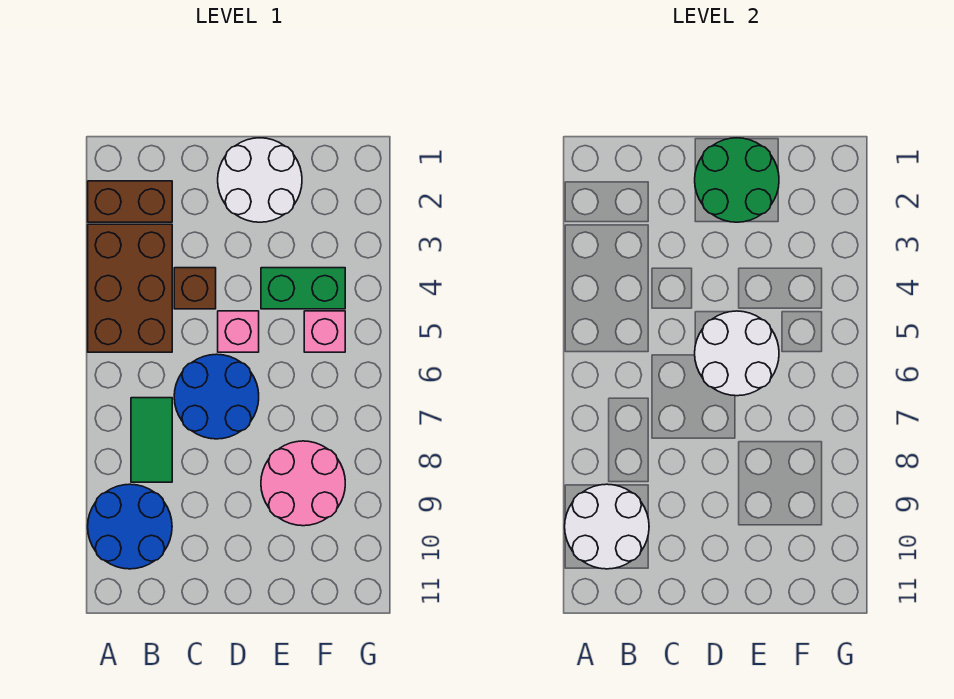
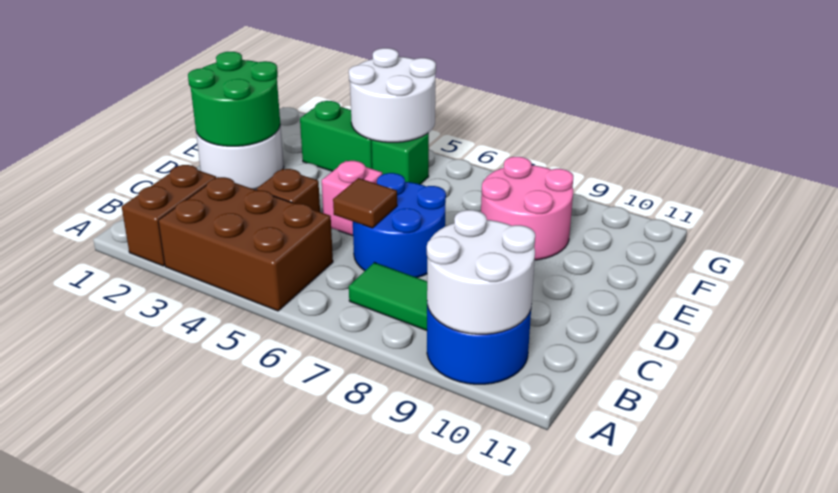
none -> brown tile C6 level 2
white round brick D5:E6 level 2 -> white round brick F4:G5 level 2
green brick E4:F4 level 1 -> green brick F3:F4 level 1
pink brick F5 level 1 -> green brick F5 level 1

